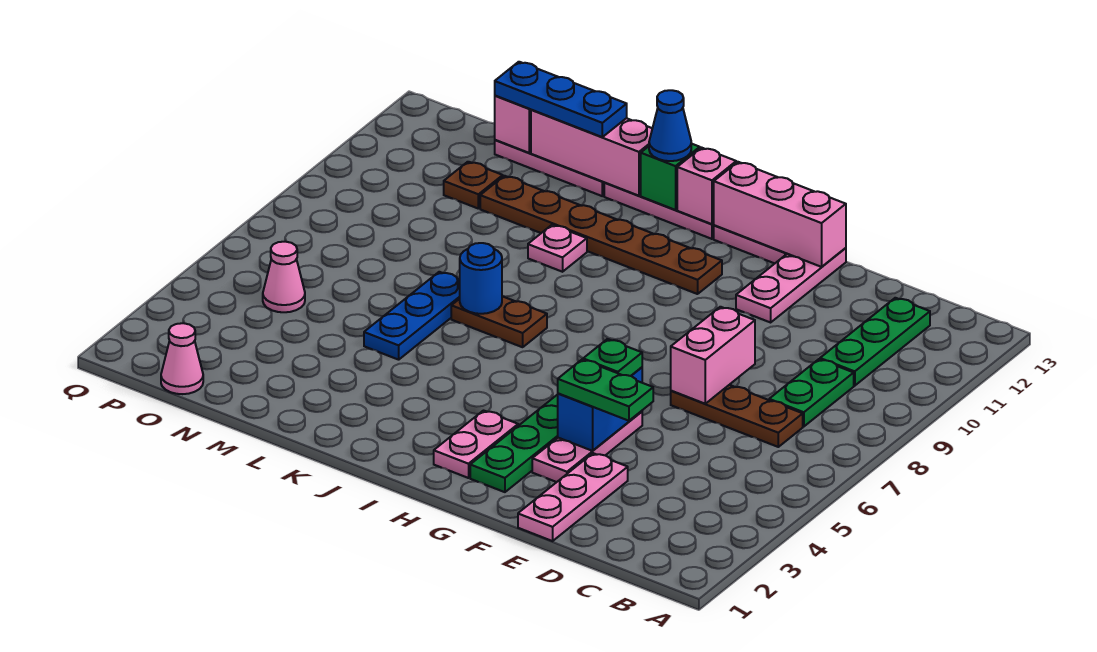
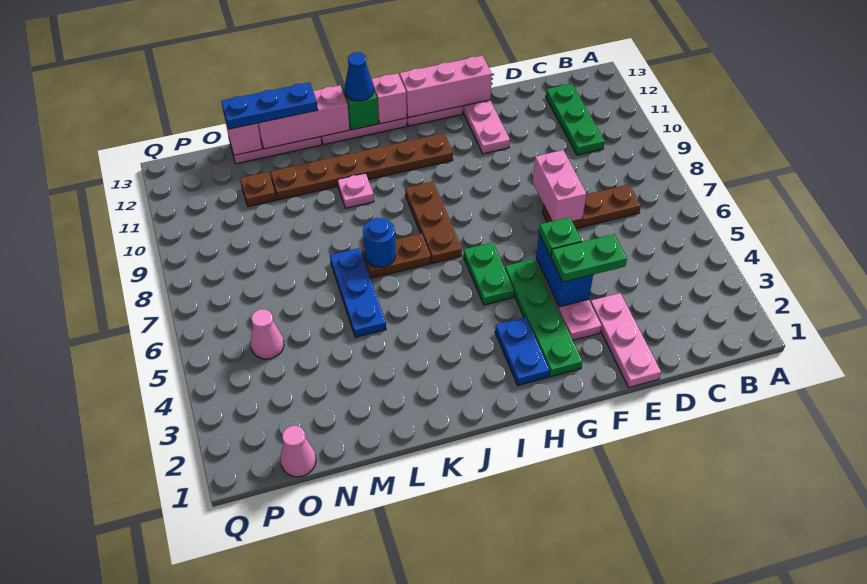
green plate C8:C9 level 1 -> green plate H5:H6 level 1
pink plate H2:H3 level 1 -> blue plate H2:H3 level 1
none -> brown plate I7:I9 level 1

